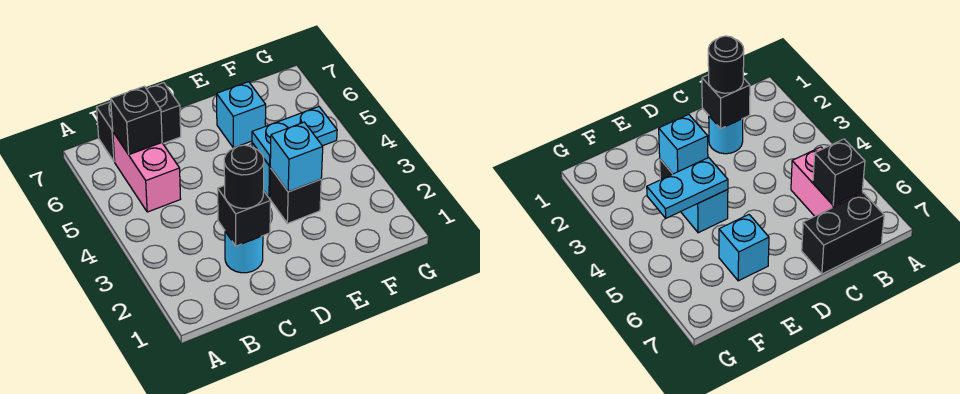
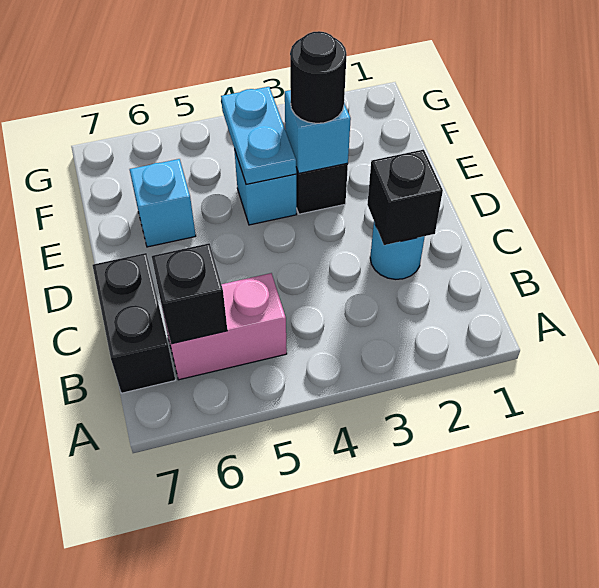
black round brick C2 level 3 -> black round brick E3 level 3

